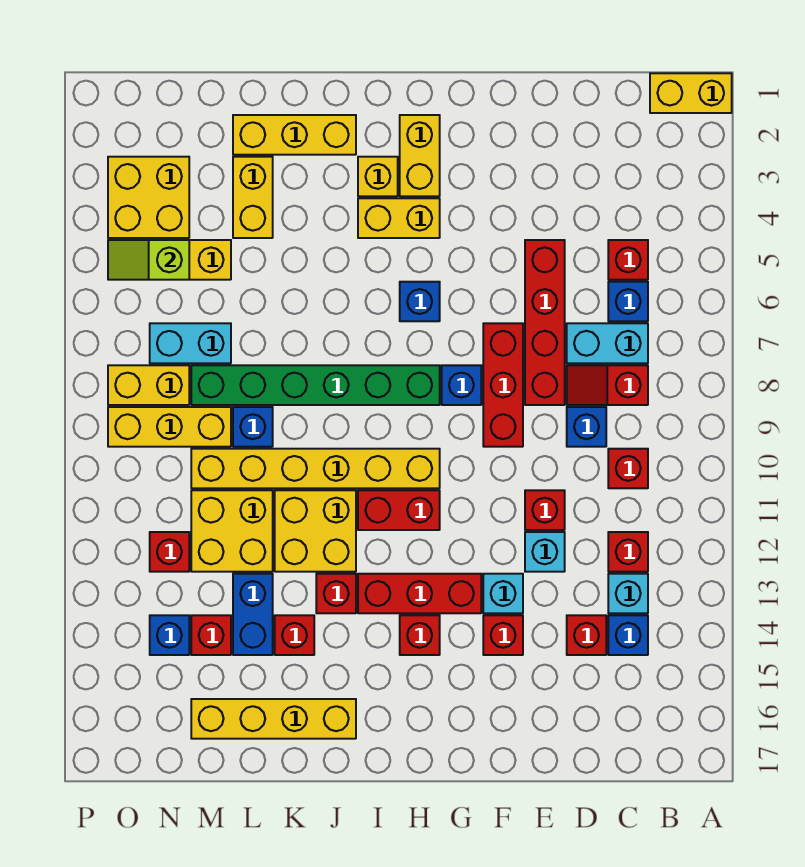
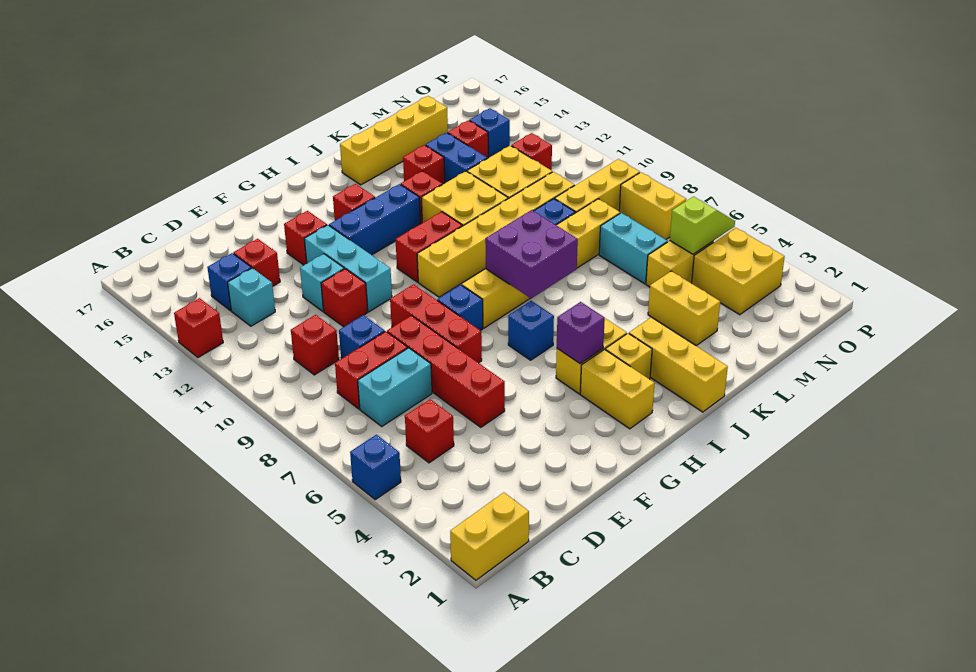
blue brick C6 level 1 -> blue brick A5 level 1
red slope C8:D8 level 1 top C -> red brick C8:D8 level 1
red brick C12 level 1 -> red brick A13 level 1
cyan brick F13 level 1 -> cyan brick F11:F13 level 1
red brick G13:I13 level 1 -> blue brick G13:I13 level 1
none -> purple brick H4 level 2
green brick H8:M8 level 1 -> yellow brick H8:M8 level 1
none -> purple brick I7:J8 level 2
yellow brick J2:L2 level 1 -> yellow brick J1:J3 level 1
cyan brick M7:N7 level 1 -> cyan brick M6:M7 level 1
yellow brick N8:O8 level 1 -> yellow brick O7:O8 level 1

